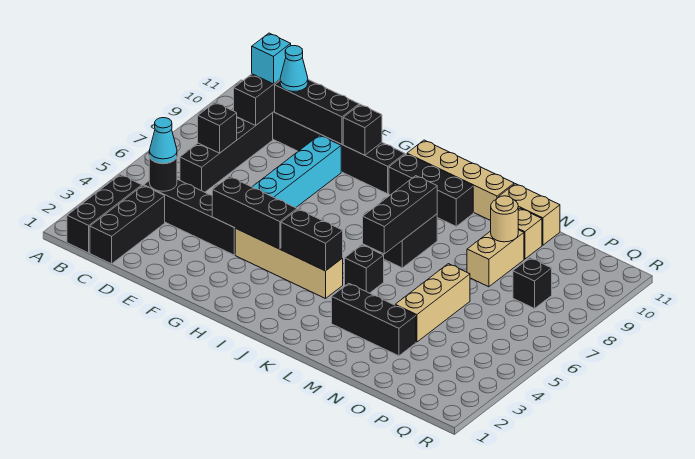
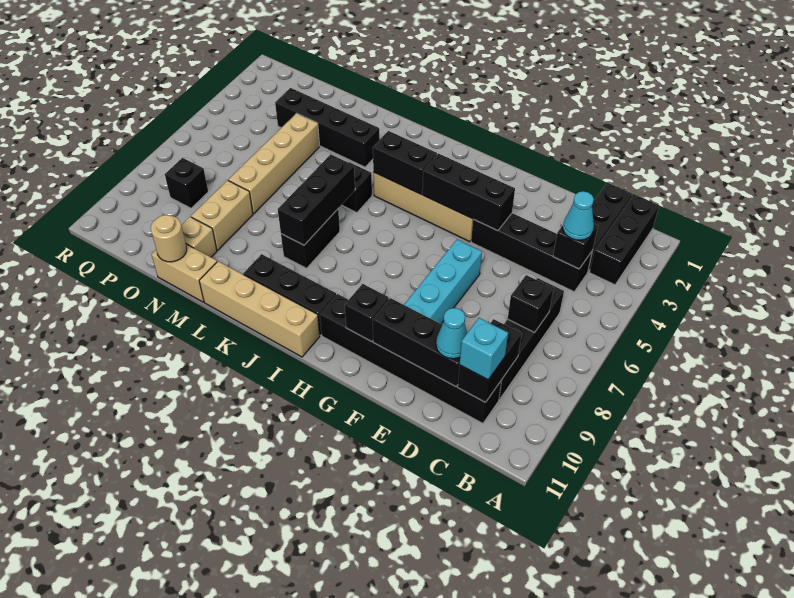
black round brick C4 level 2 -> black brick C4 level 2
black brick L3:N3 level 1 -> black brick L3:O3 level 1
tan brick N4:N6 level 1 -> tan brick N4:N7 level 1
tan round brick N9 level 2 -> tan round brick N11 level 2

